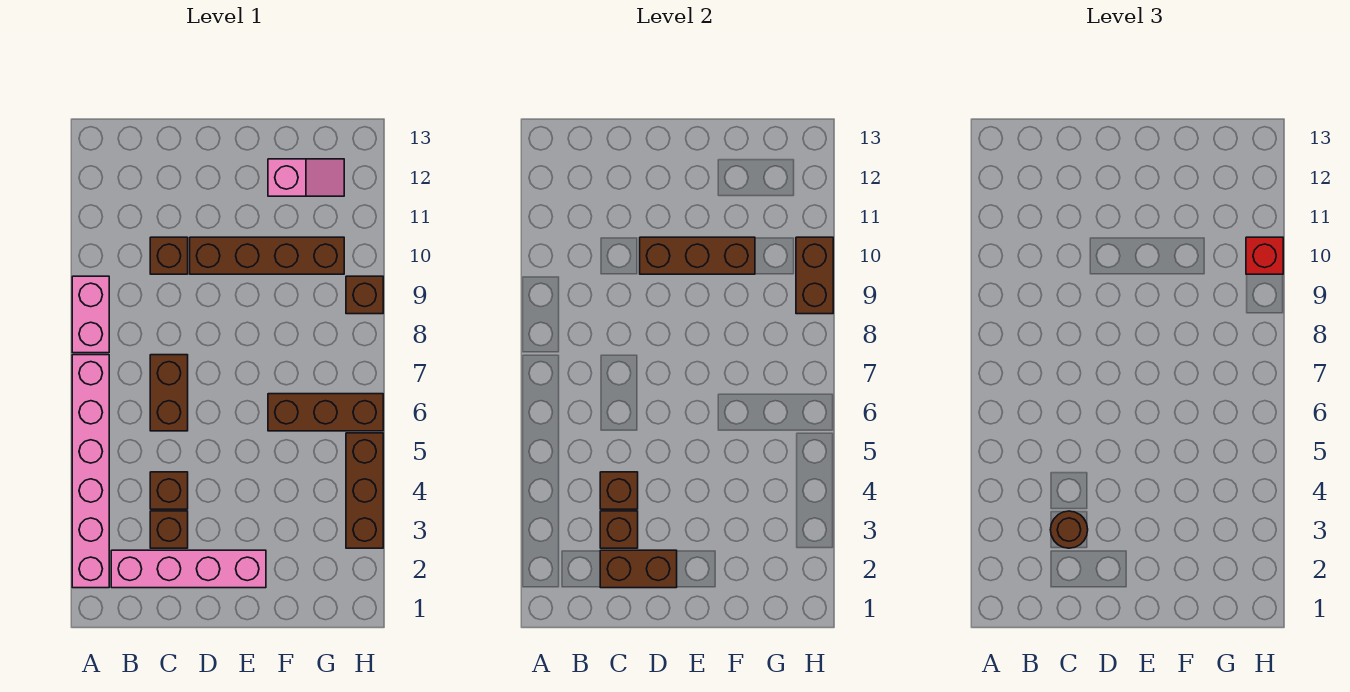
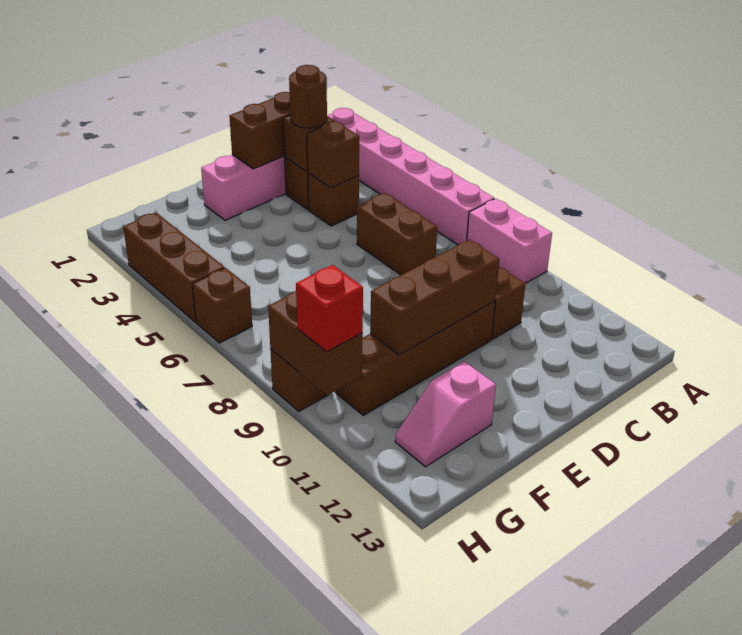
brown brick F6:H6 level 1 -> brown brick H6 level 1

